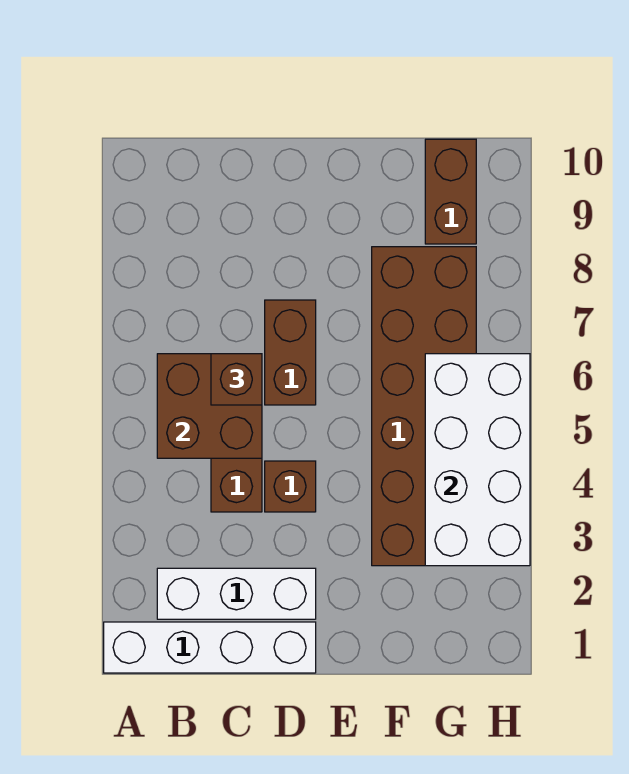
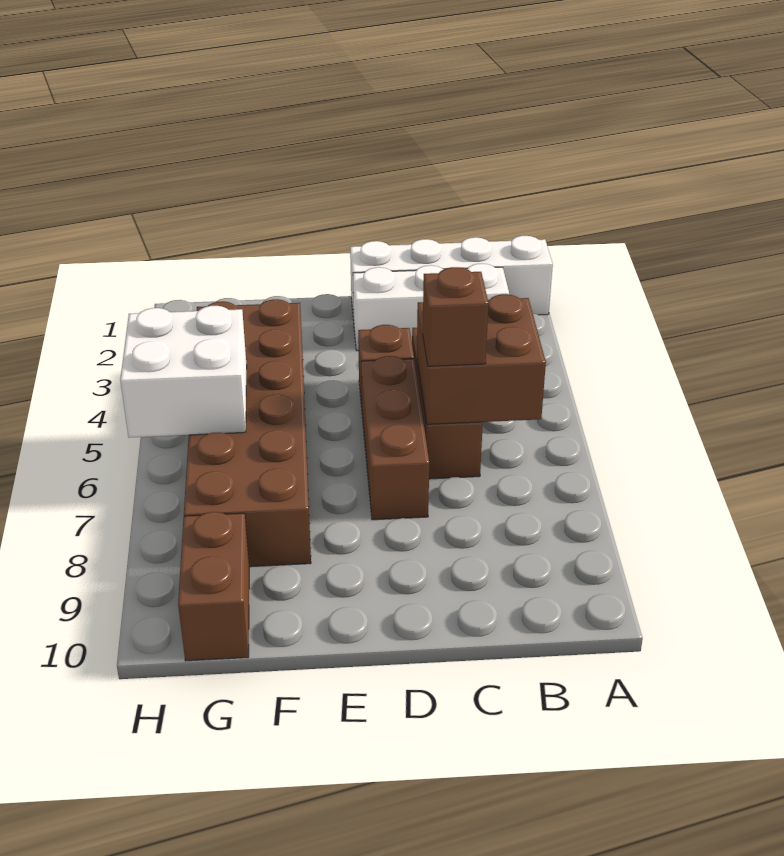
brown brick D6:D7 level 1 -> brown brick D5:D7 level 1
white brick G3:H6 level 2 -> white brick G5:H6 level 2

